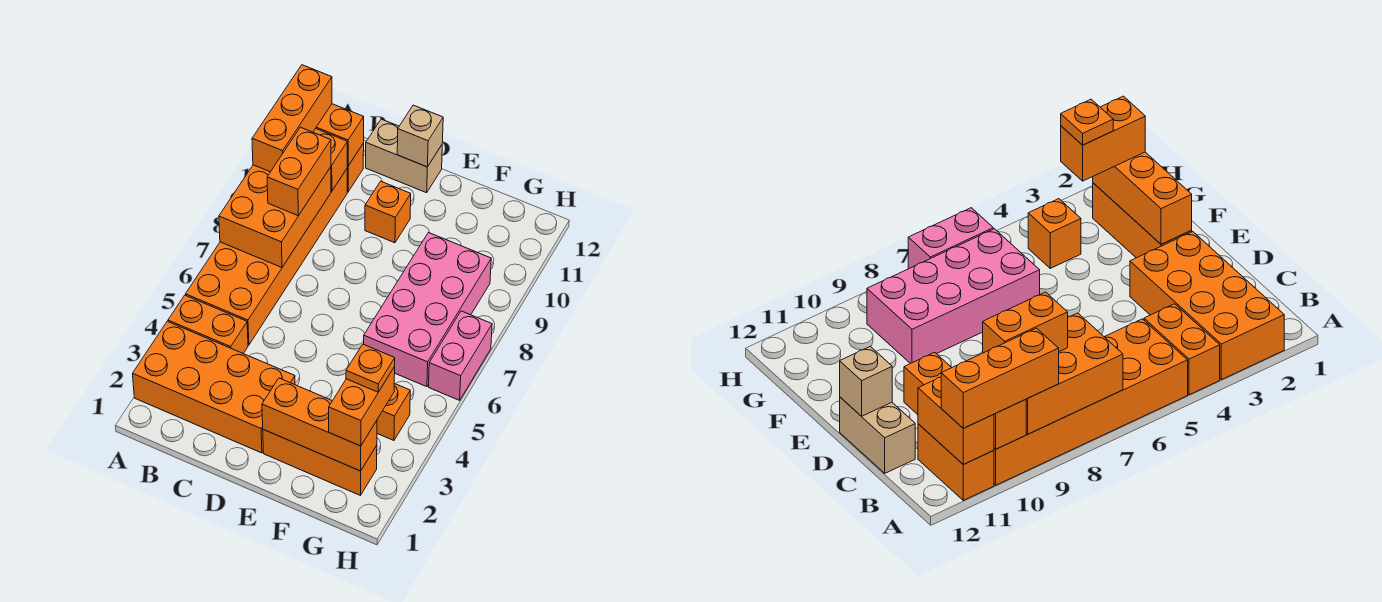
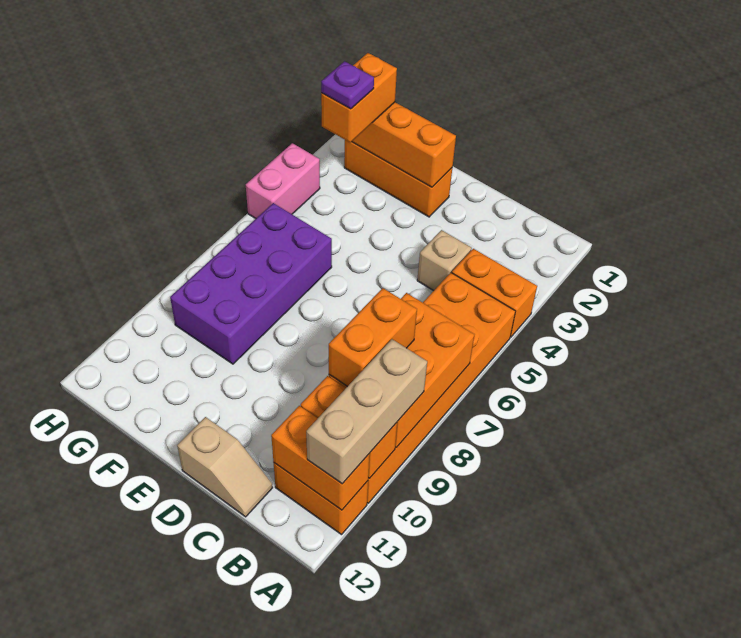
orange brick A2:D3 level 1 -> none
orange brick A9:A11 level 3 -> tan brick A9:A11 level 3
tan brick C12:D12 level 1 -> tan slope C12:D12 level 1 top D
orange brick D10 level 1 -> none
tan brick D12 level 2 -> tan brick C4 level 1
pink brick F6:G9 level 1 -> purple brick F6:G9 level 1
orange plate G3 level 4 -> purple plate G3 level 4
orange brick G4 level 1 -> none
pink brick H6:H7 level 1 -> pink brick H4:H5 level 1

